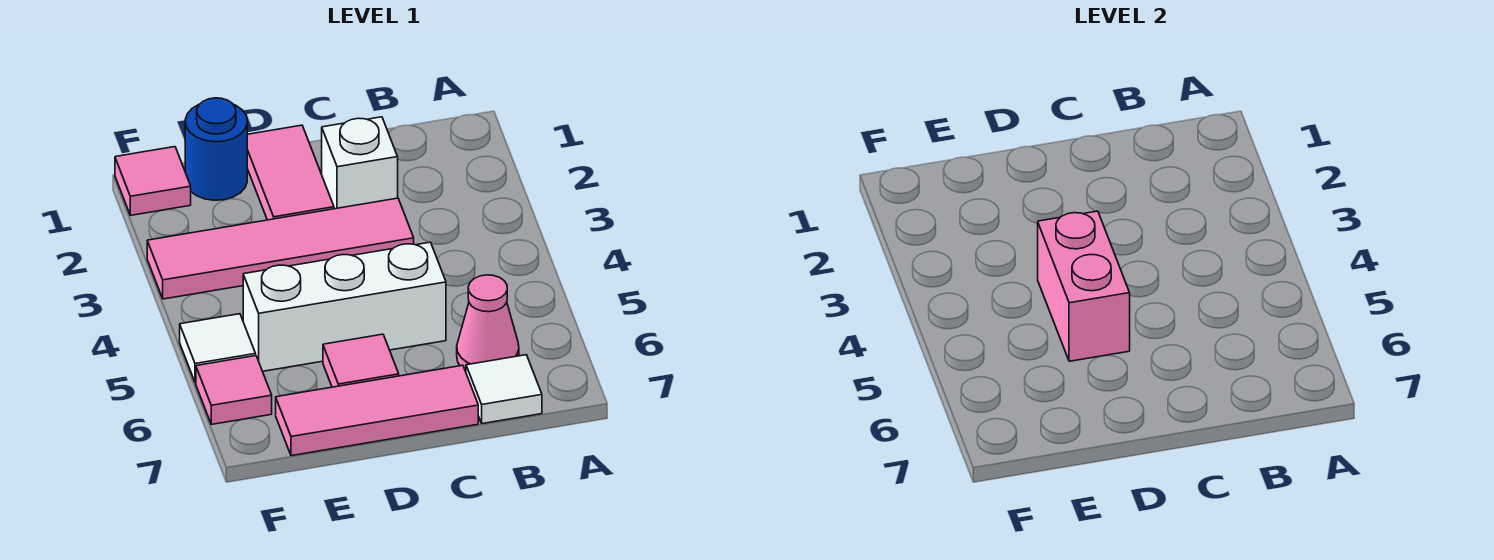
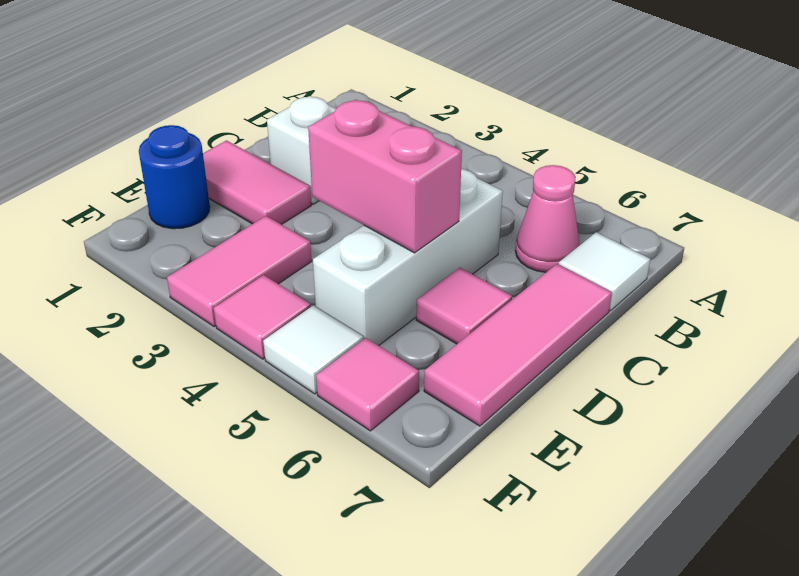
pink tile C3:F3 level 1 -> pink tile E3:F3 level 1
pink tile F1 level 1 -> pink tile F4 level 1

